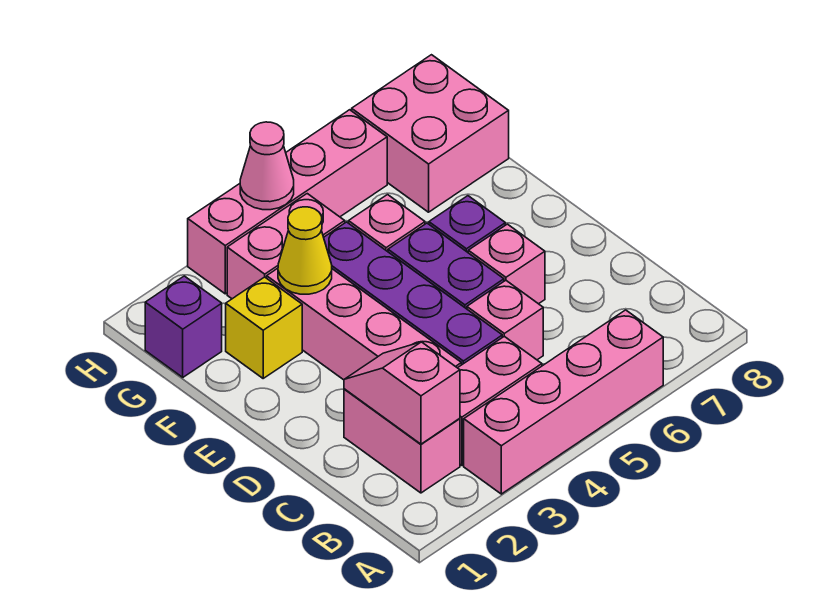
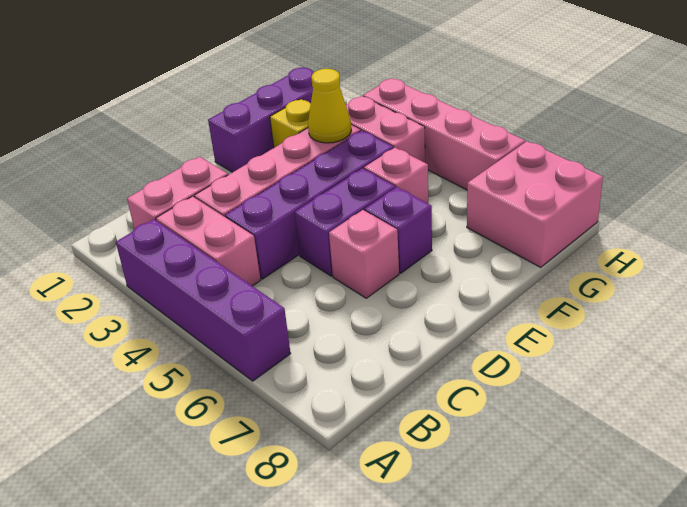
pink brick A3:A6 level 1 -> purple brick A3:A6 level 1
pink slope B2:C2 level 2 top B -> none
pink brick C5 level 1 -> none
purple brick G1 level 1 -> purple brick E1:G1 level 1
pink cone H4 level 2 -> none

